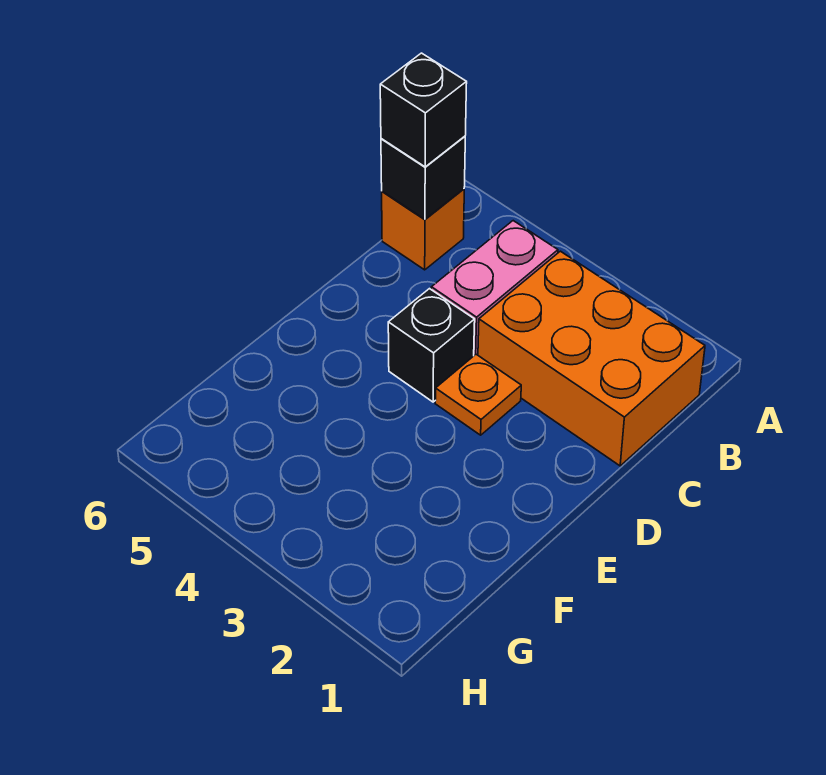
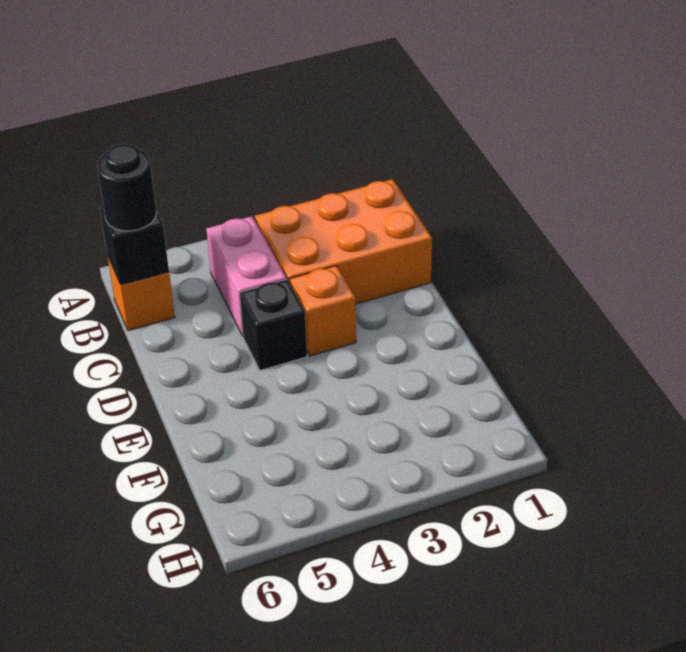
black brick B6 level 3 -> black round brick B6 level 3
orange plate D3 level 1 -> orange brick D3 level 1

